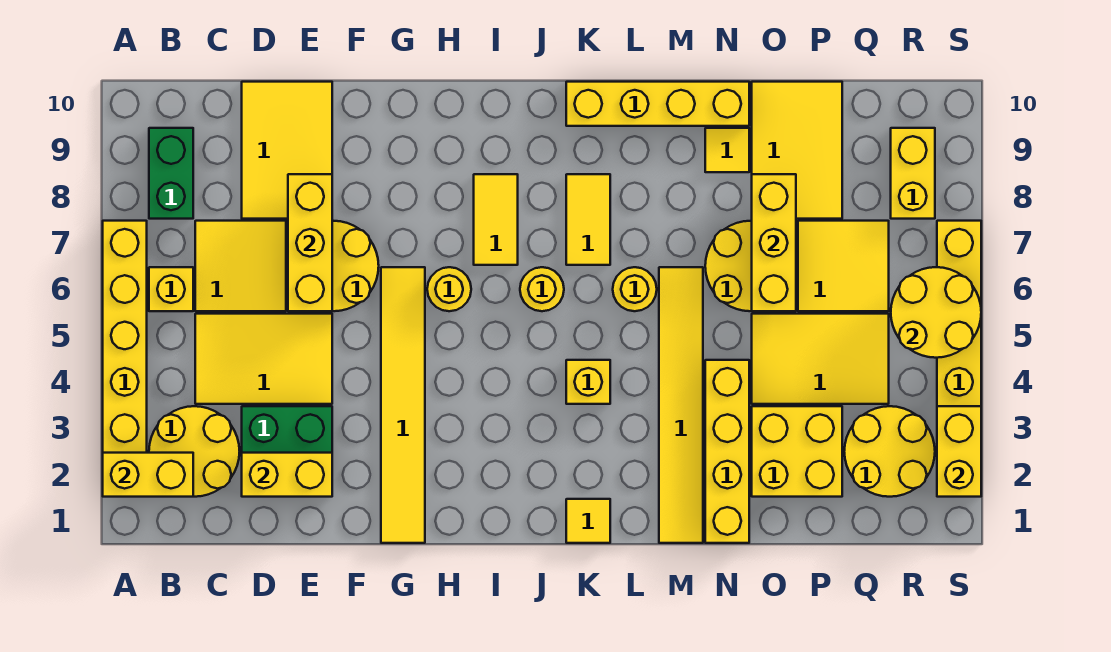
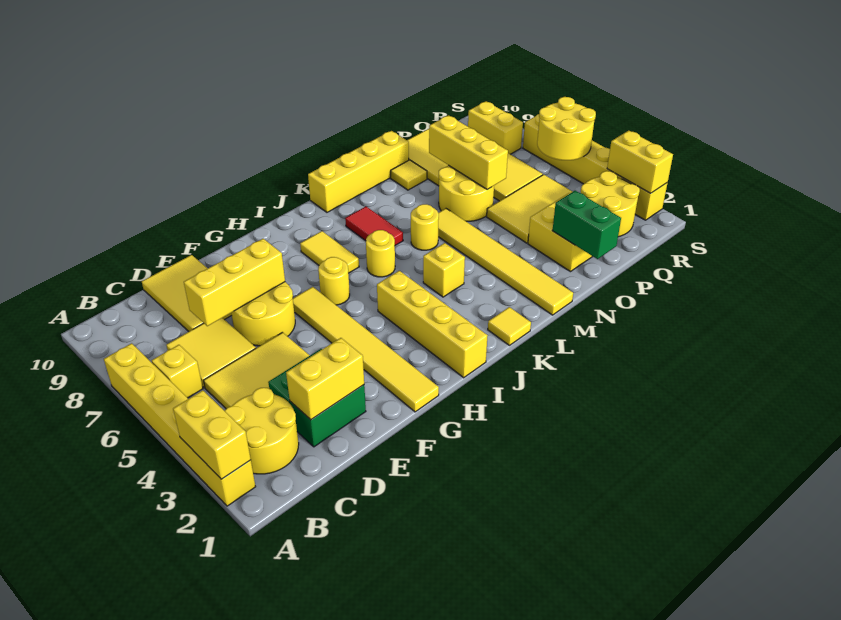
yellow brick A2:B2 level 2 -> yellow brick A2:A3 level 2
green brick B8:B9 level 1 -> green brick O1:O2 level 2
yellow brick E6:E8 level 2 -> yellow brick D7:F7 level 2
yellow tile K7:K8 level 1 -> red tile K7:K8 level 1
yellow brick N1:N4 level 1 -> yellow brick I1:I4 level 1

